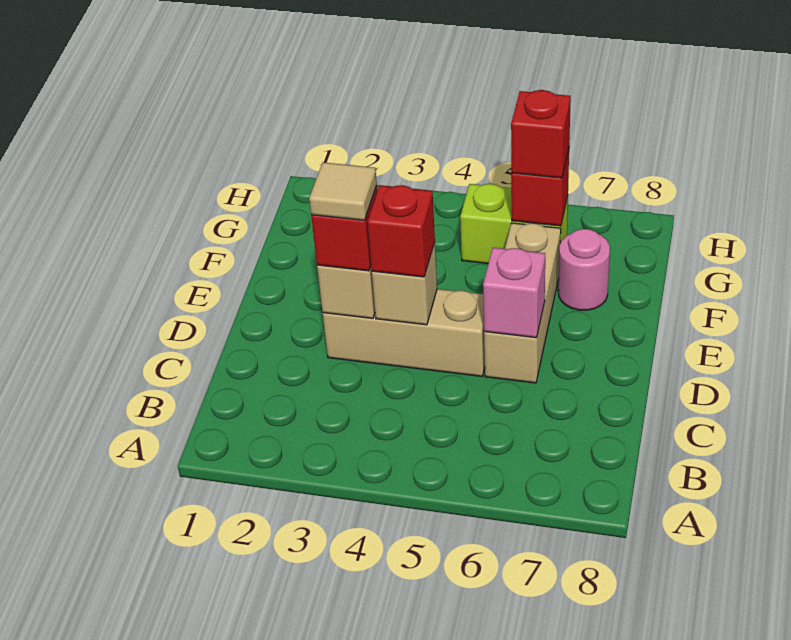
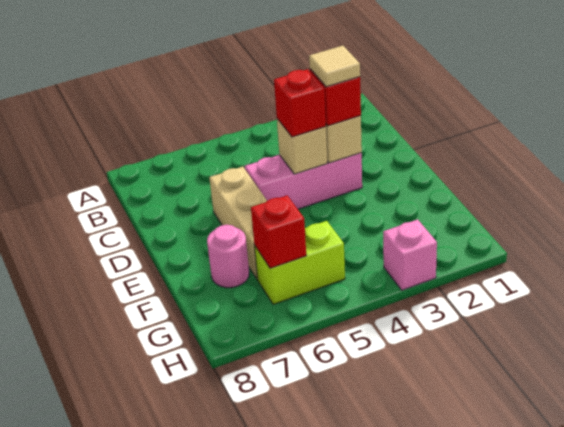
tan brick D3:D5 level 1 -> pink brick D3:D5 level 1
pink brick D6 level 2 -> pink brick H3 level 1
red brick G6 level 3 -> none

